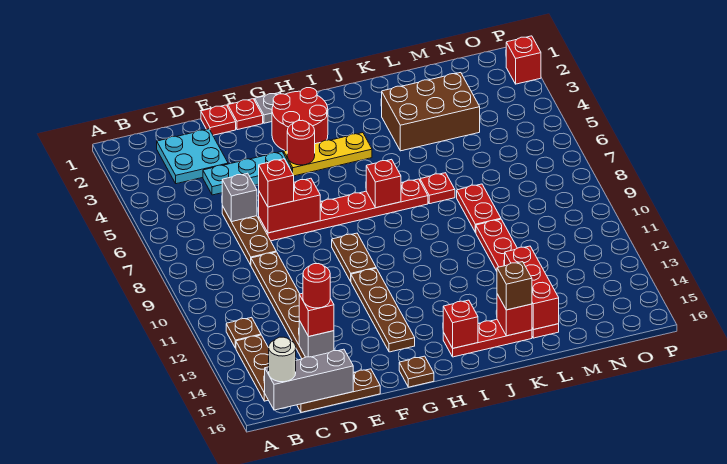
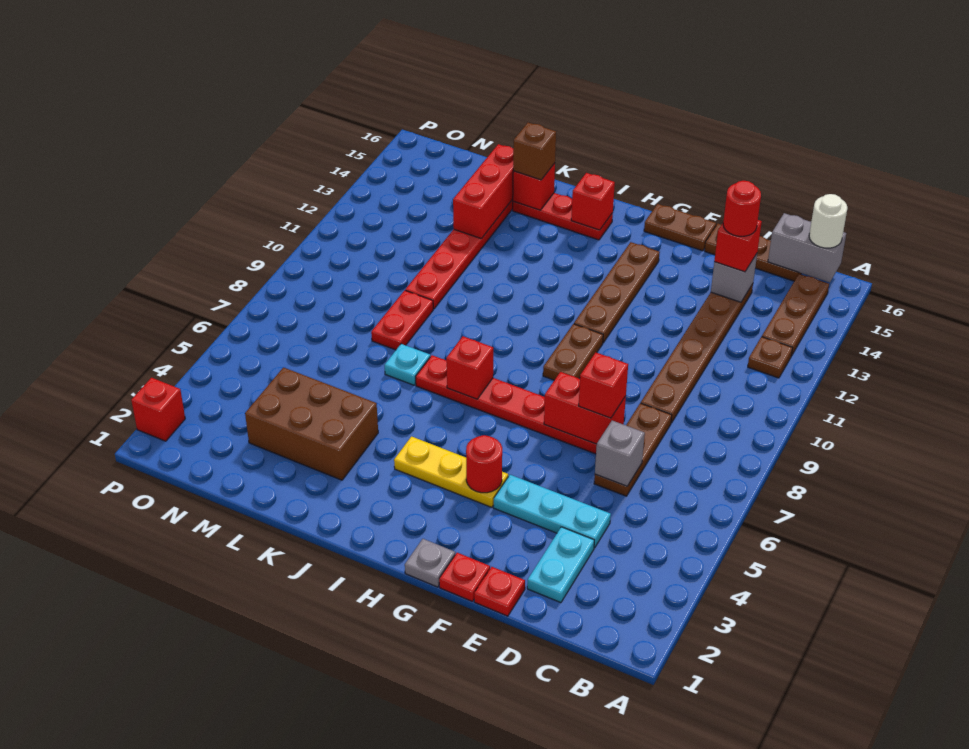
grey brick B16:D16 level 2 -> grey brick B16:C16 level 2
cyan plate C2:D3 level 1 -> cyan plate D2:D3 level 1
red round brick G2:H3 level 1 -> none
brown plate G16 level 1 -> brown plate F16:G16 level 1
red plate K7 level 1 -> cyan plate K7 level 1

